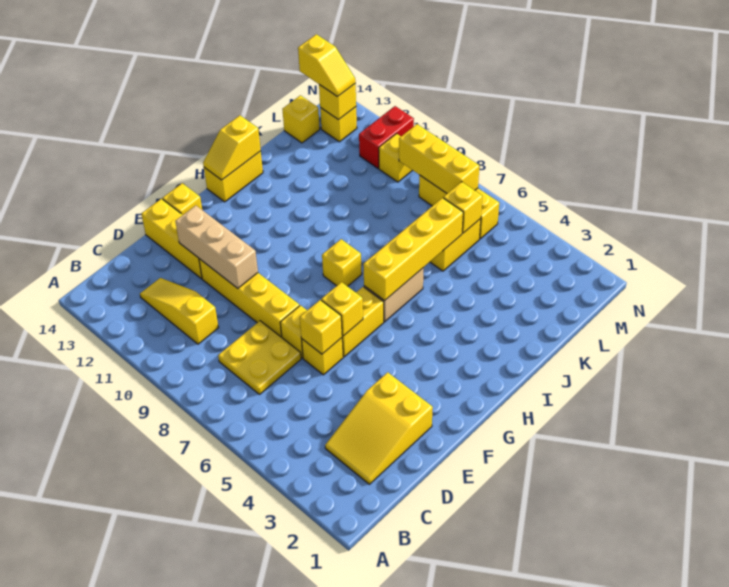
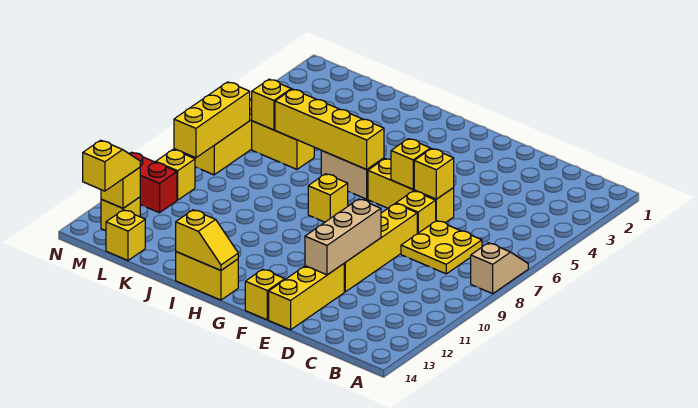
none -> tan slope A7:A8 level 1 top 8
yellow slope C2:E3 level 1 top E -> none
yellow slope C10:C12 level 1 top 10 -> none

